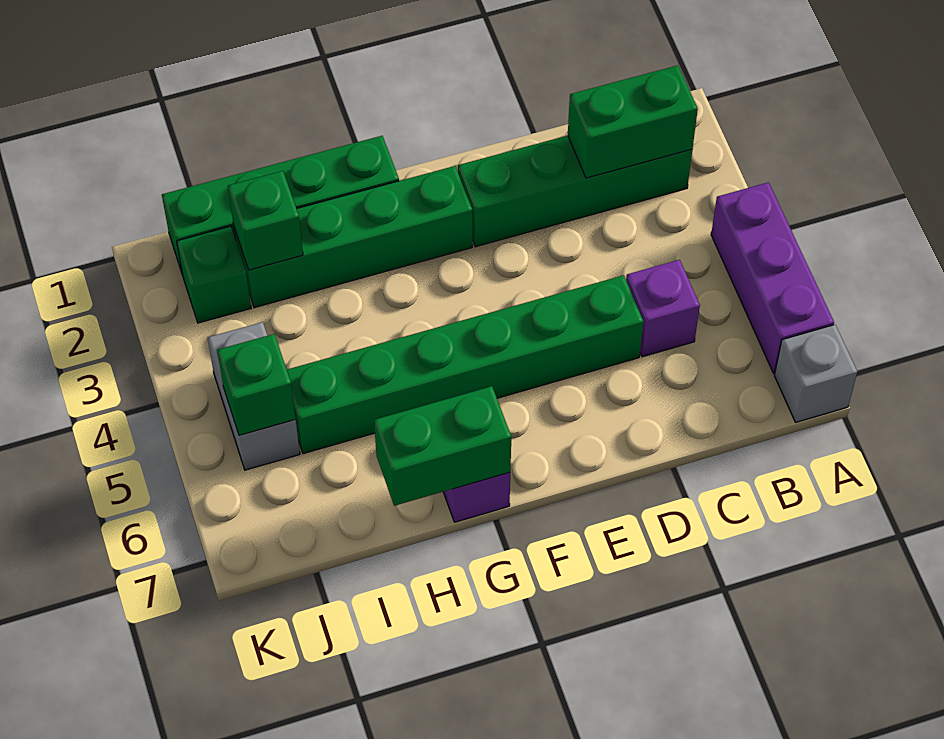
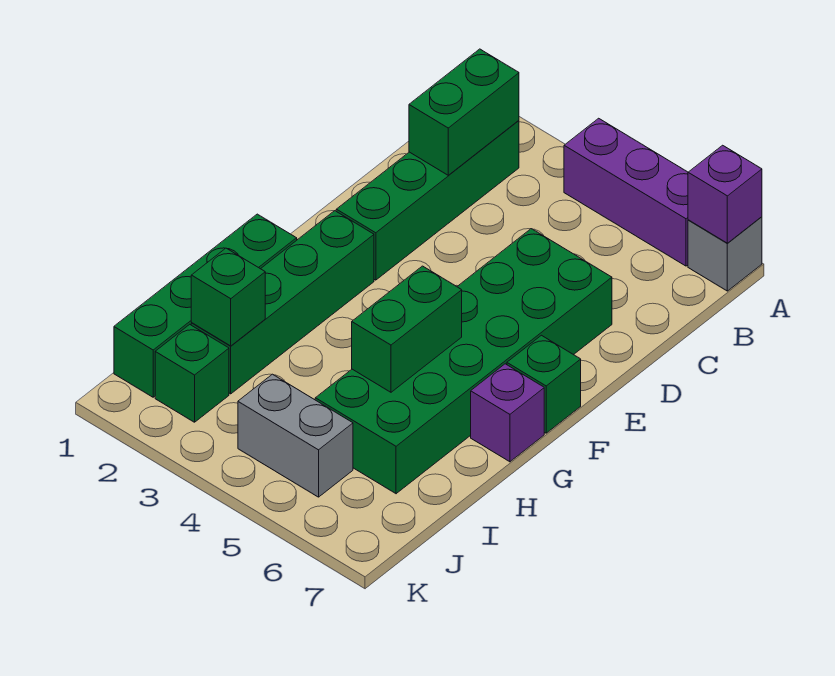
purple brick C5 level 1 -> purple brick A7 level 2
green brick D5:I5 level 1 -> green brick D5:I6 level 1
green brick G7:H7 level 2 -> green brick G5:H5 level 2
green brick J5 level 2 -> green brick F7 level 1

